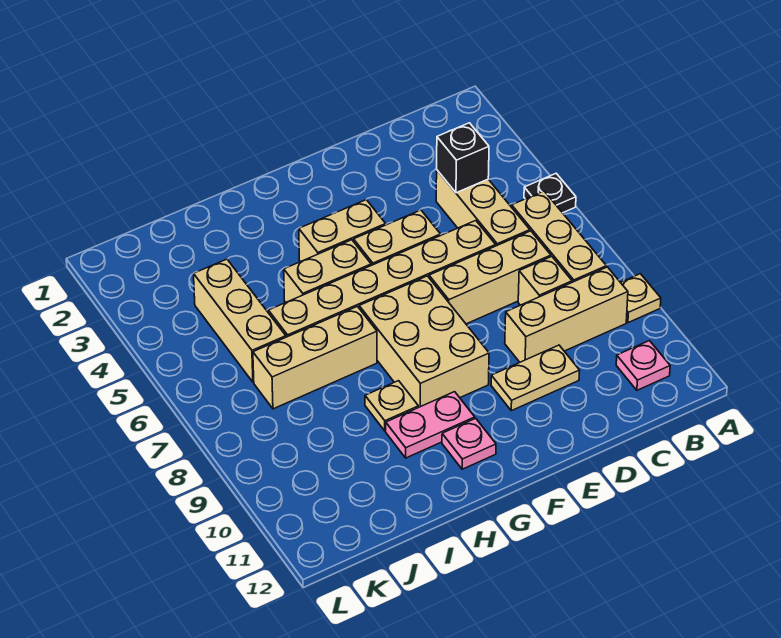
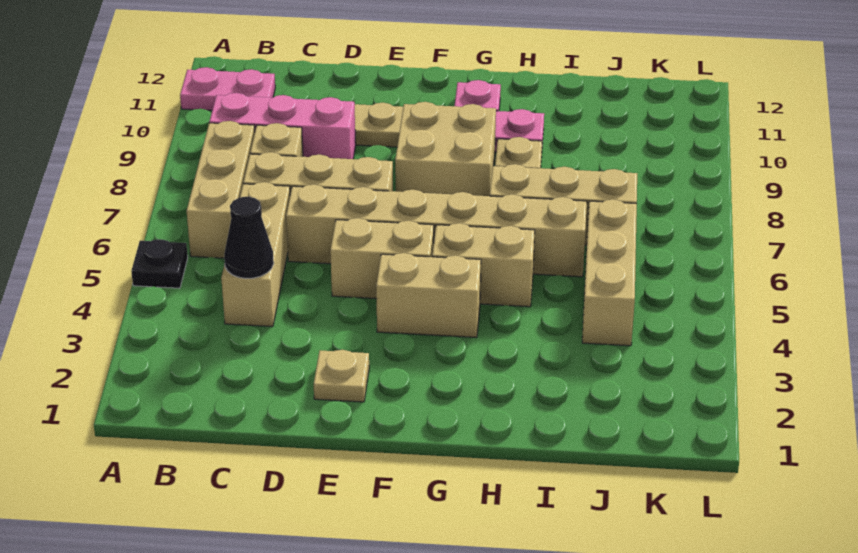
tan plate A9 level 1 -> tan plate E2 level 1
tan brick B9:D9 level 1 -> pink brick B9:D9 level 1
pink plate B11 level 1 -> pink plate A11:B11 level 1
black brick C4 level 2 -> black cone C4 level 2
tan brick F7:G9 level 1 -> tan brick F8:G9 level 1

